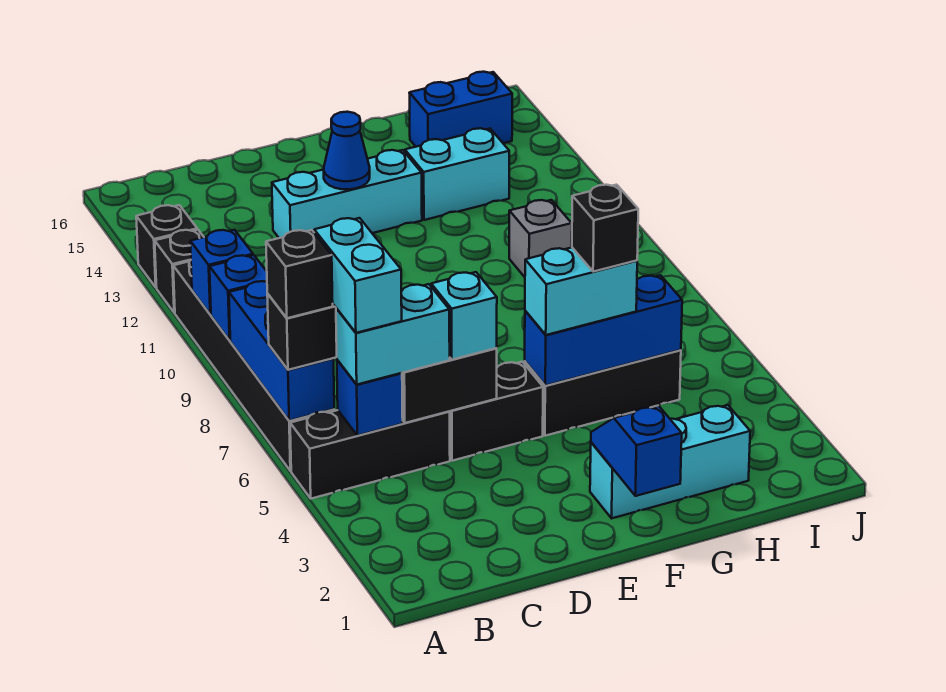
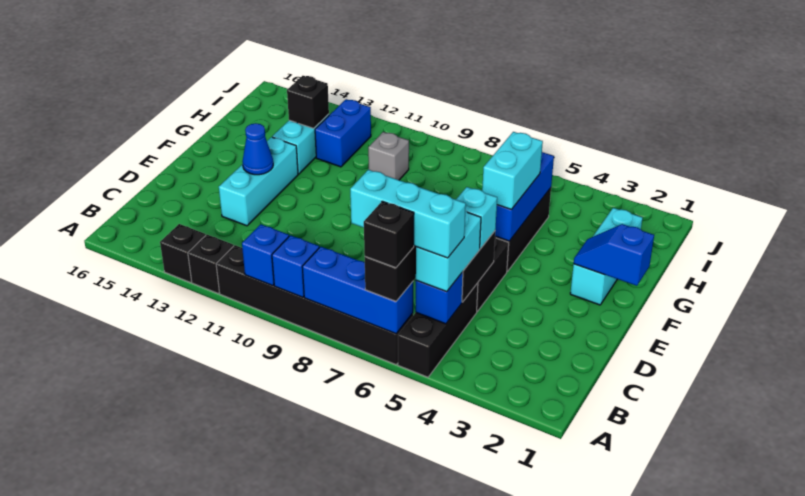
cyan brick B5:B6 level 4 -> cyan brick B5:B7 level 4
black brick G5 level 4 -> black brick H13 level 2
blue brick H15:I15 level 1 -> blue brick H12:I12 level 1

